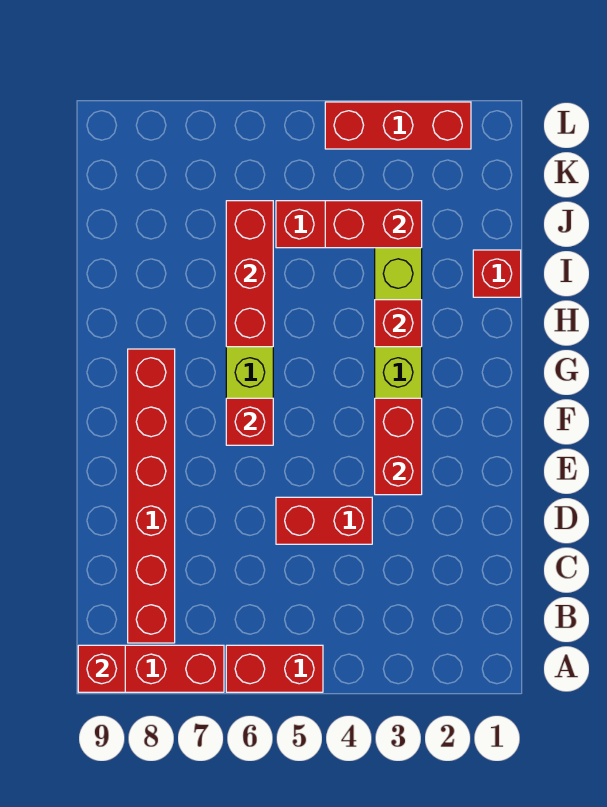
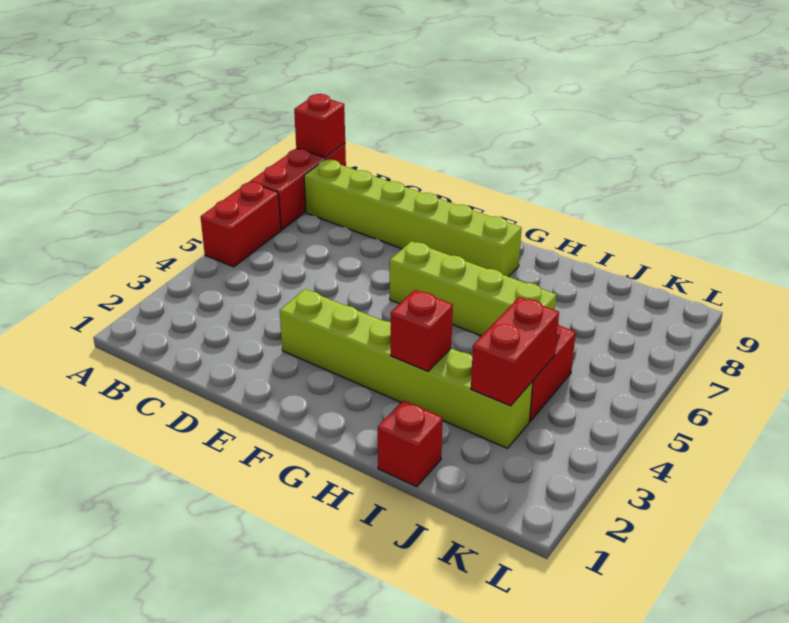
red brick B8:G8 level 1 -> lime brick B8:G8 level 1
red brick D4:D5 level 1 -> none
red brick E3:F3 level 2 -> none
red brick F6 level 2 -> none
red brick H6:J6 level 2 -> none
red brick L2:L4 level 1 -> none

